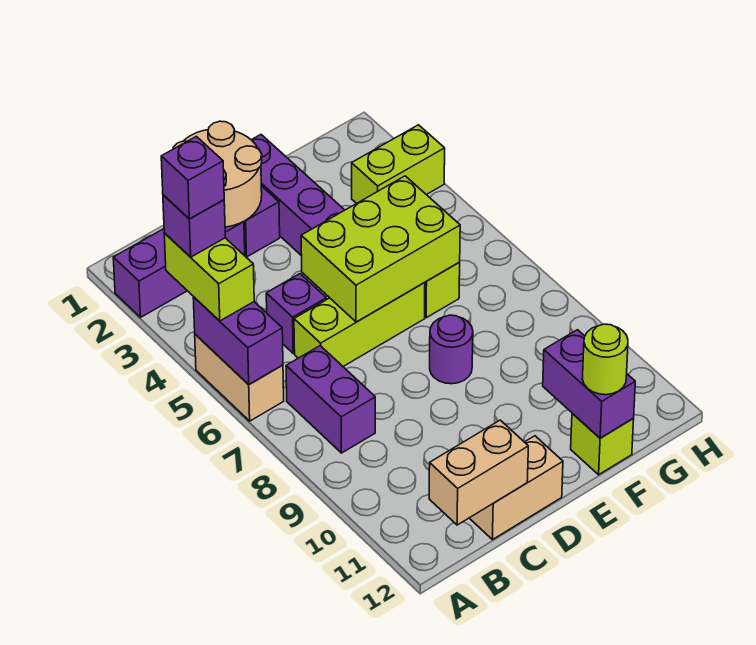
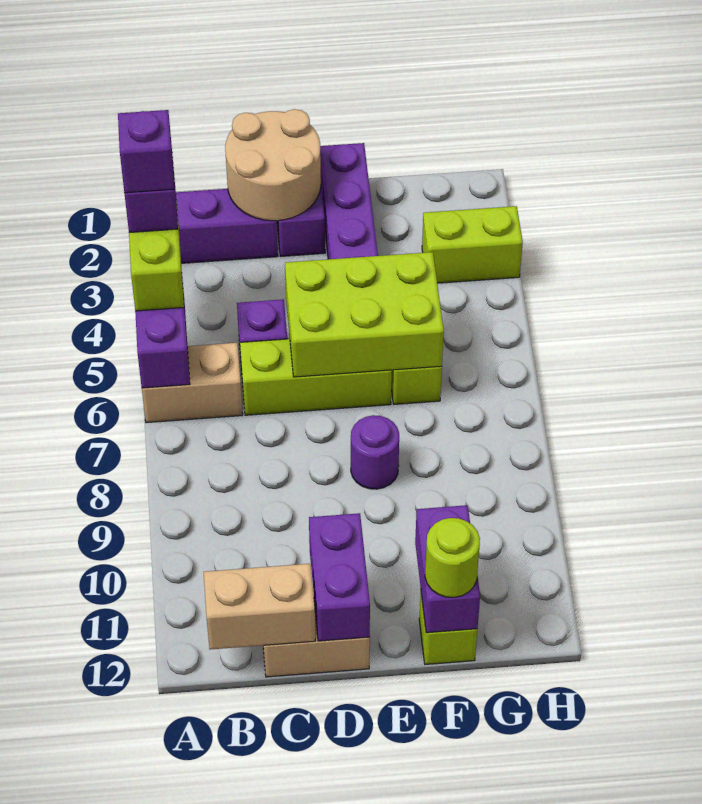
tan brick A5:A6 level 1 -> tan brick A6:B6 level 1
purple brick B7:B8 level 1 -> purple brick D11:D12 level 2

